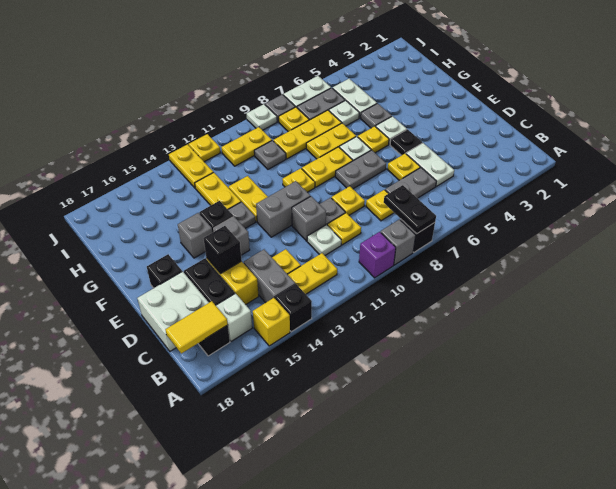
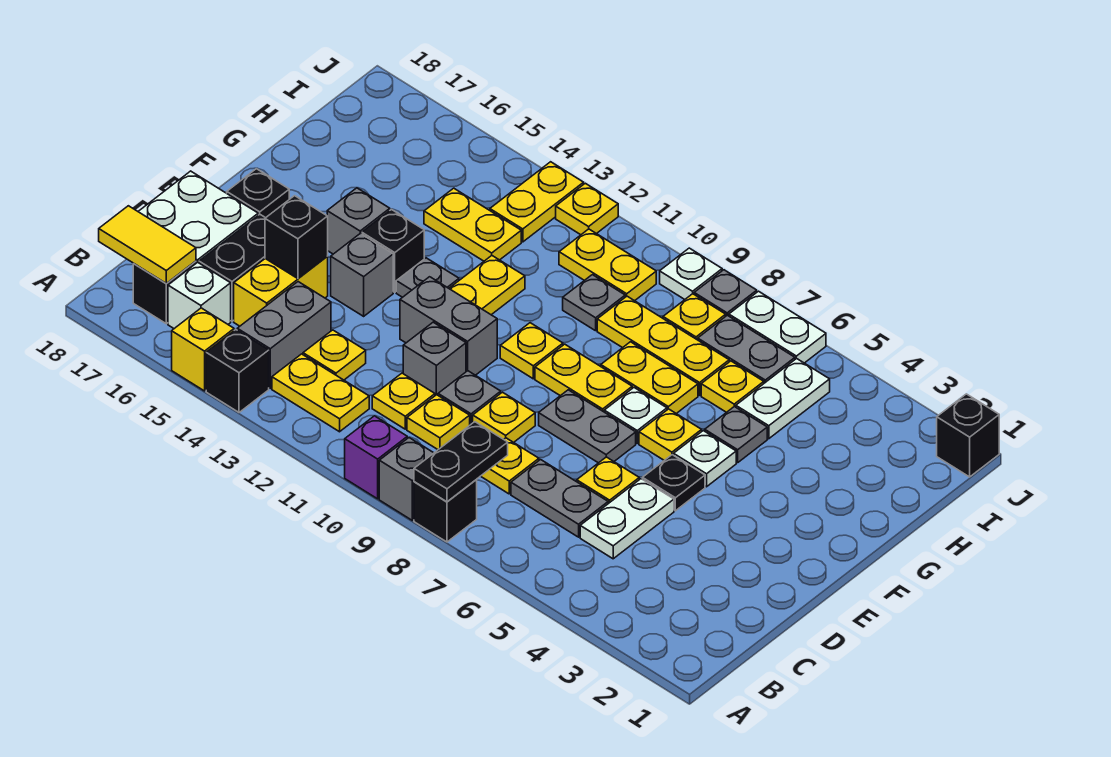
white plate C11 level 1 -> yellow plate C11 level 1
yellow plate G13:H13 level 1 -> yellow plate H13:H14 level 1
white plate H6 level 1 -> yellow plate H6 level 1
none -> black brick J1 level 1

